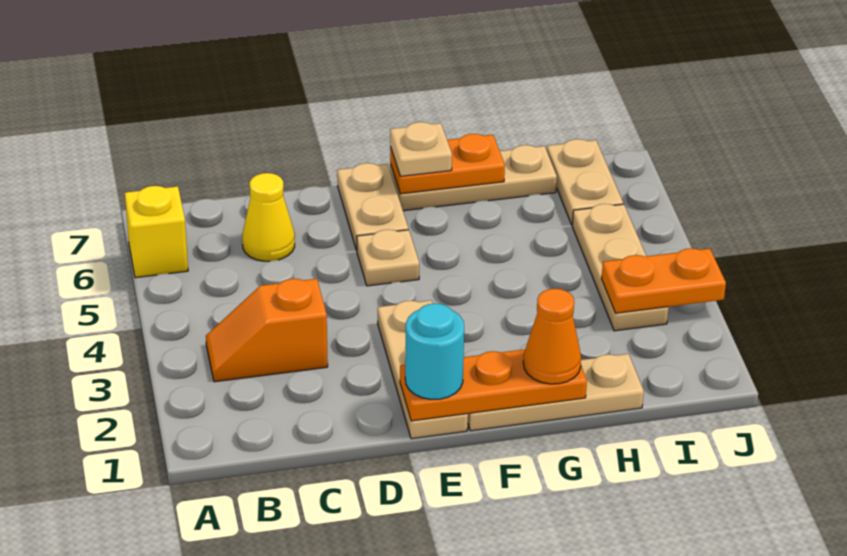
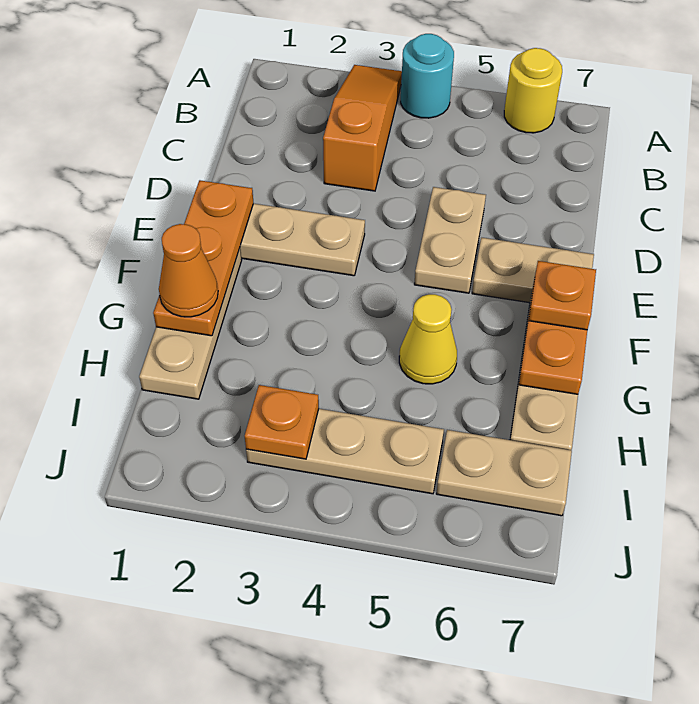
yellow brick A6 level 1 -> yellow round brick A6 level 1
orange slope B3:C3 level 1 top C -> orange slope A3:C3 level 1 top C
yellow cone C6 level 1 -> yellow cone G5 level 1
cyan round brick E1 level 3 -> cyan round brick A4 level 1
tan plate E5 level 1 -> tan plate D5:E5 level 1
tan plate F7 level 3 -> orange plate F7 level 3
orange plate I3:J3 level 2 -> orange plate I3 level 2

